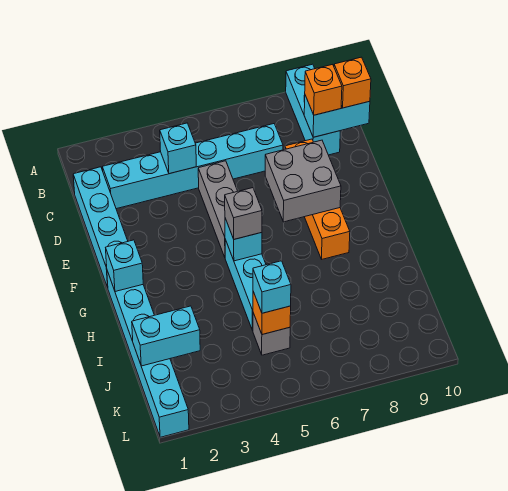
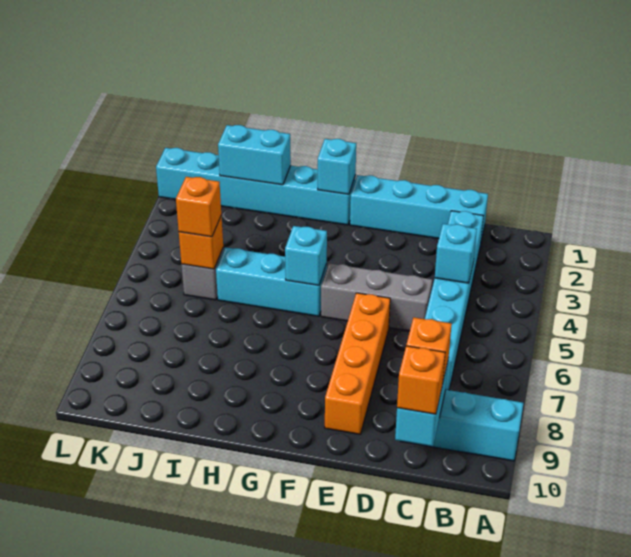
orange brick D8:G8 level 1 -> orange brick E6:E9 level 1
grey brick E7:F8 level 2 -> none
grey brick G5 level 3 -> none
cyan brick J1:J2 level 2 -> cyan brick I1:J1 level 2
cyan brick J5 level 3 -> orange brick J5 level 3

